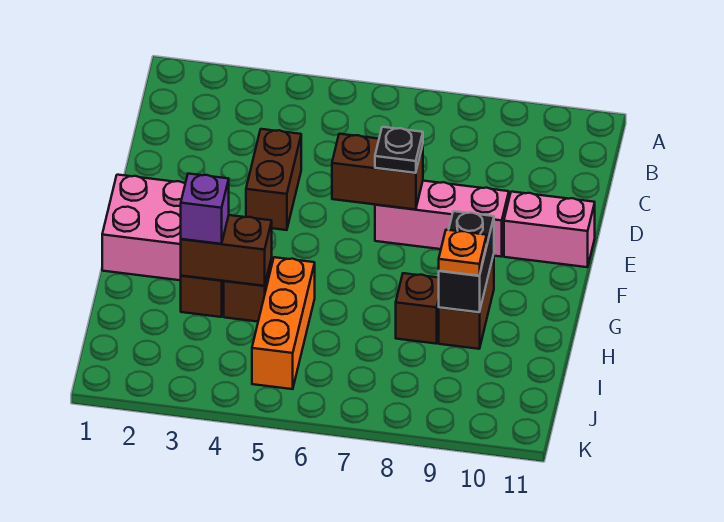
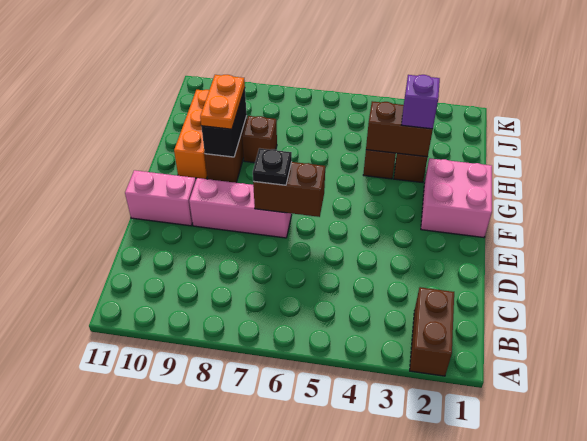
brown brick D4:E4 level 1 -> brown brick A2:B2 level 1
orange brick H5:J5 level 1 -> orange brick G10:I10 level 1
orange plate H9 level 3 -> orange plate G9:H9 level 3

